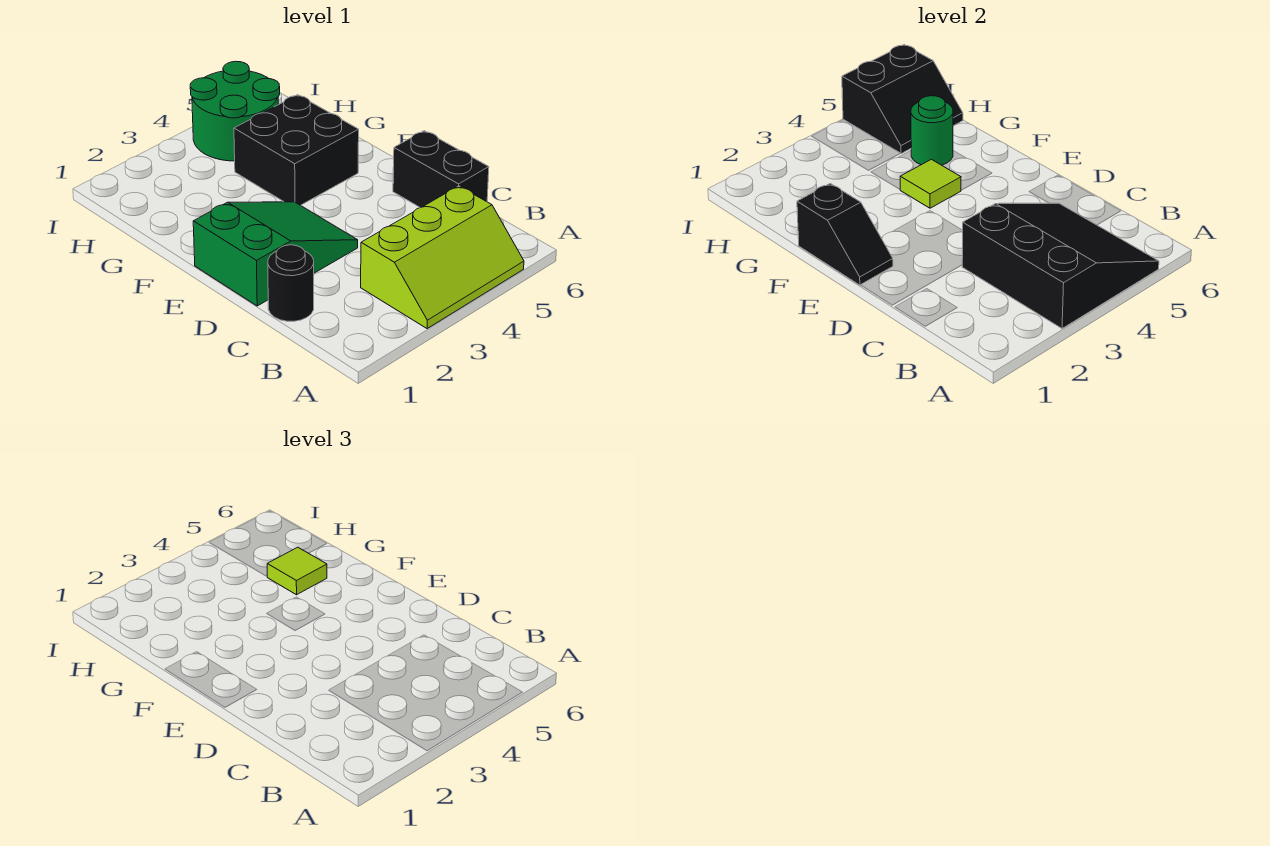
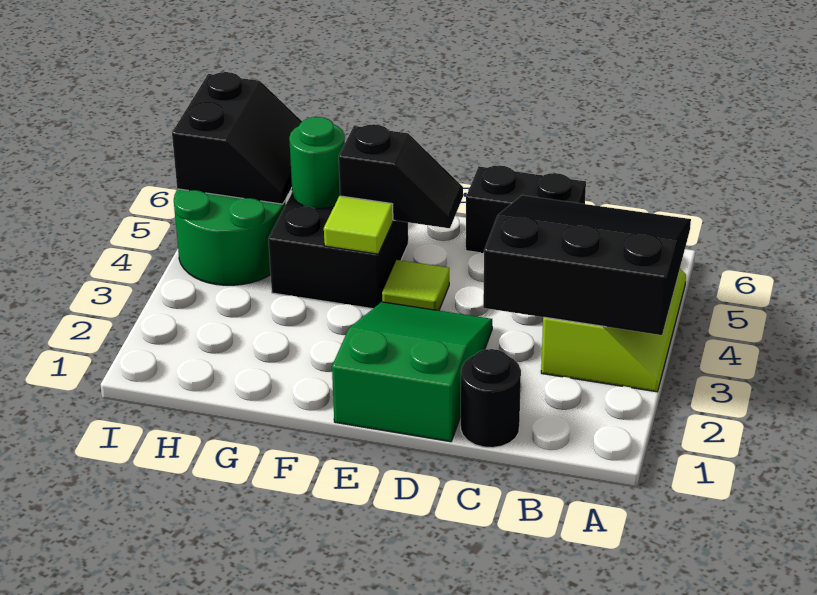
black slope E1:F1 level 2 top F -> black slope E5:F5 level 2 top F
lime tile G5 level 3 -> lime tile E4 level 1

